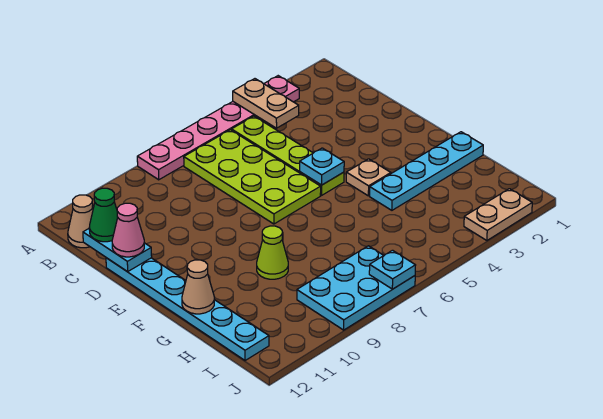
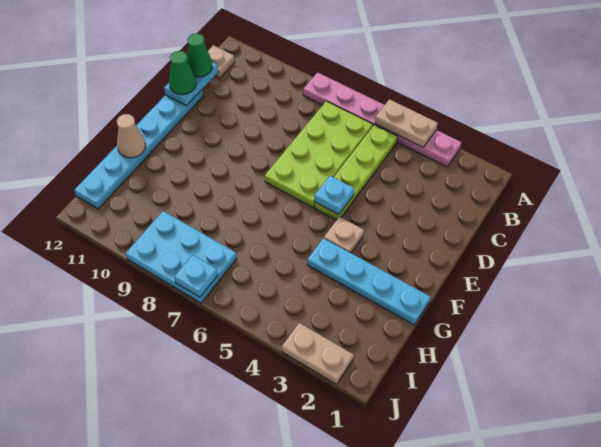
tan plate A4:B4 level 2 -> tan plate A4:A5 level 2
tan cone B12 level 1 -> tan plate B12 level 1
pink cone D12 level 3 -> green cone D12 level 3
lime cone G9 level 1 -> none

